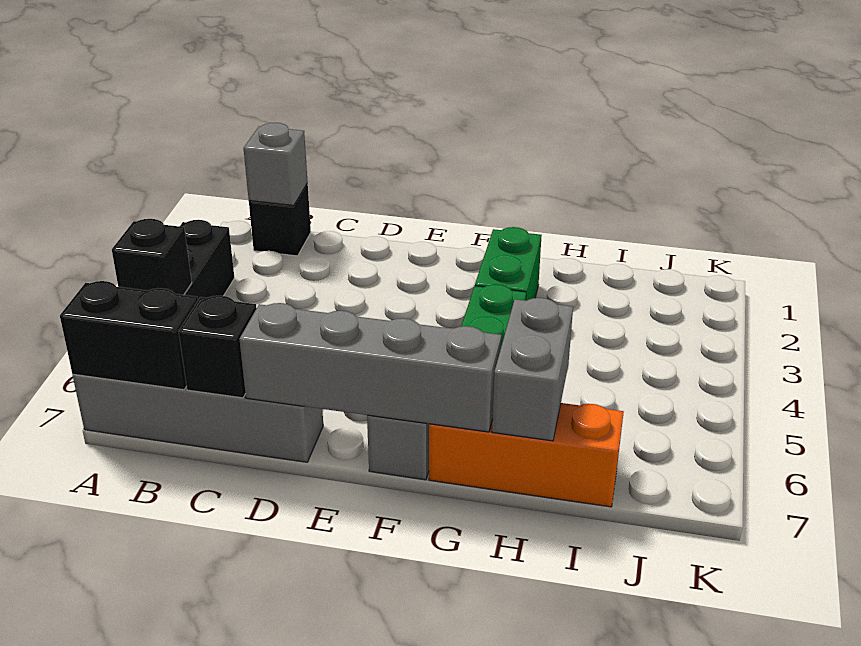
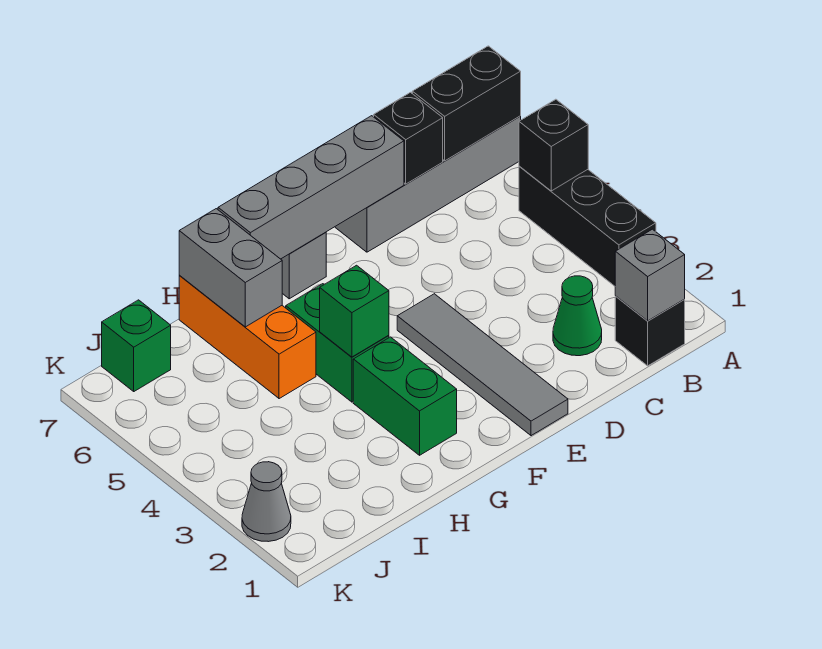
none -> green cone C2 level 1
none -> grey tile E1:E4 level 1
none -> green brick G4 level 2
orange brick G7:I7 level 1 -> orange brick H5:H7 level 1
none -> green brick J7 level 1
none -> grey cone K2 level 1

